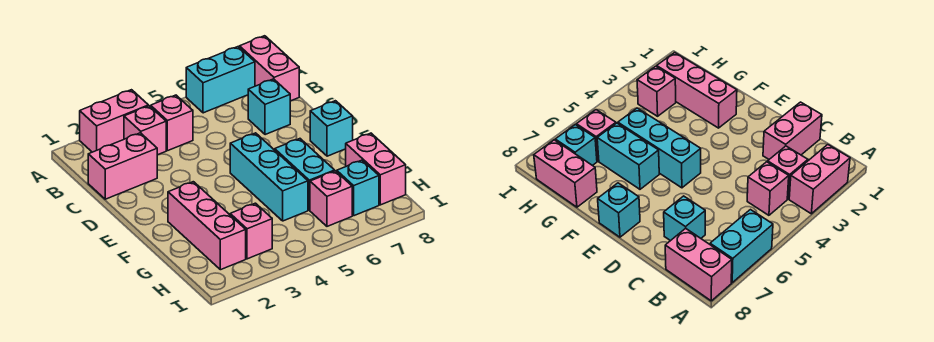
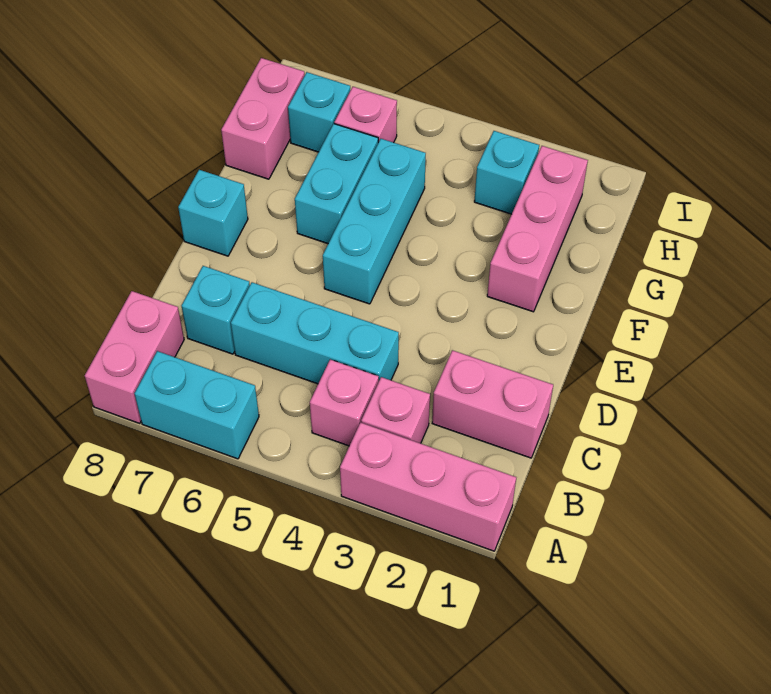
pink brick A2:A3 level 1 -> pink brick A1:A3 level 1
none -> cyan brick C4:C6 level 1
pink brick H3 level 1 -> cyan brick H3 level 1

